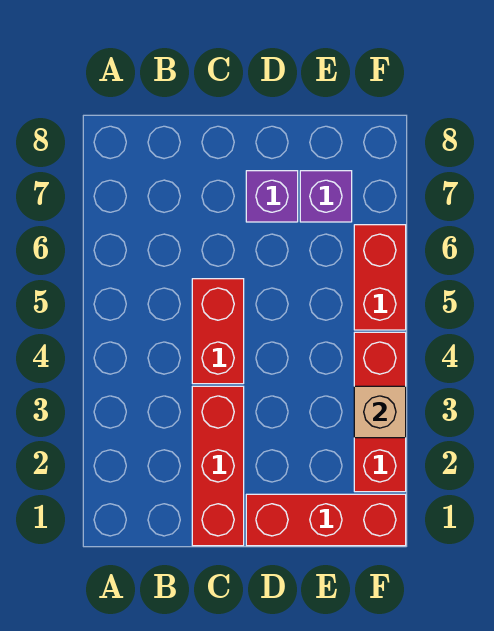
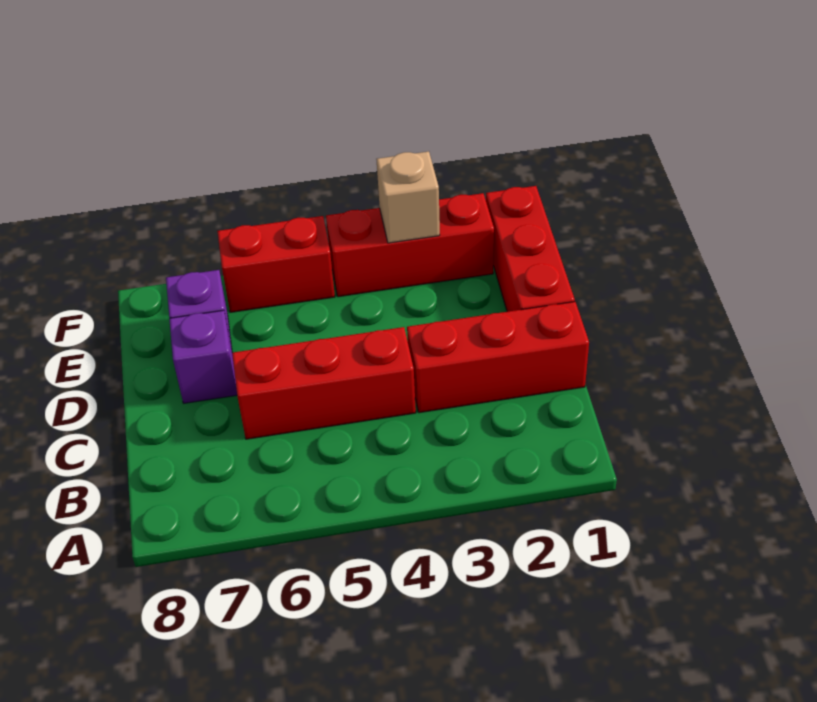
red brick C4:C5 level 1 -> red brick C4:C6 level 1

